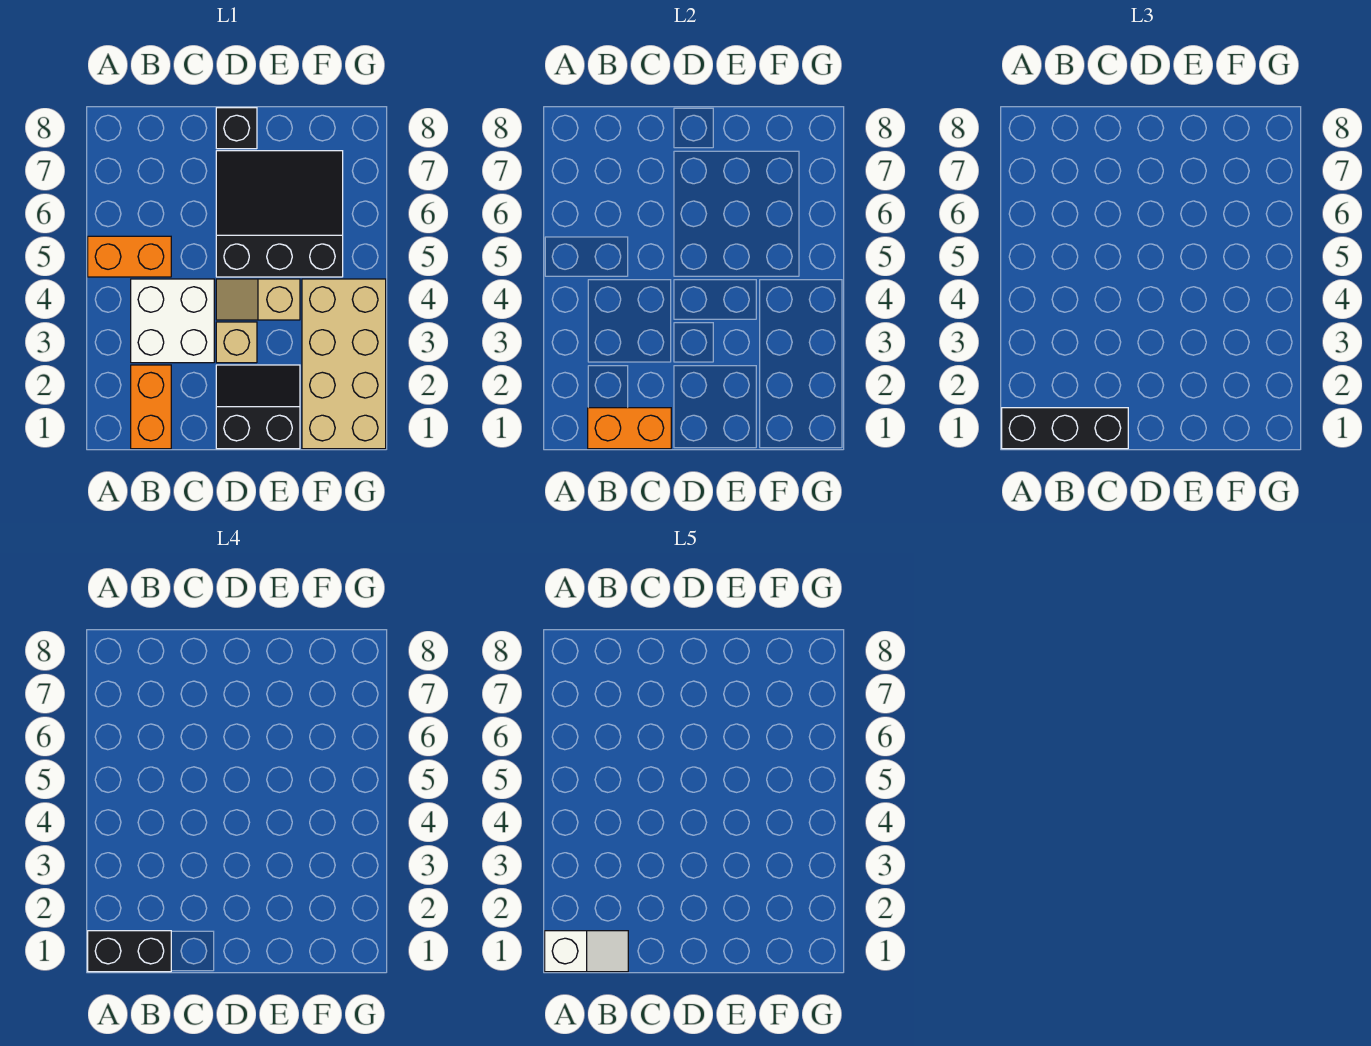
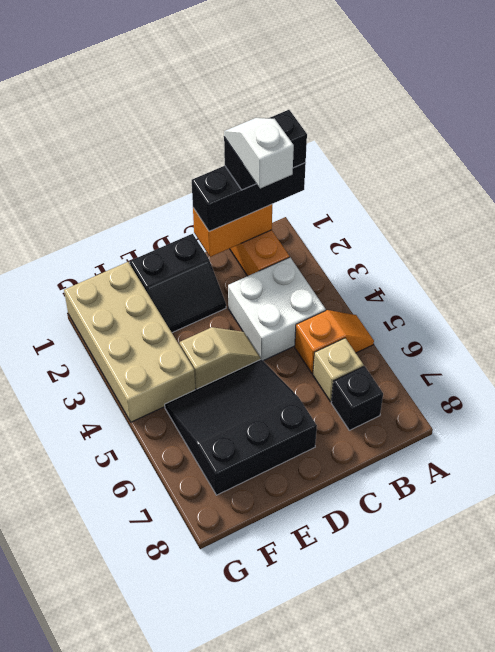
white slope A1:B1 level 5 top A -> white slope B1:B2 level 5 top 2
orange brick A5:B5 level 1 -> orange slope A5:B5 level 1 top B
tan brick D3 level 1 -> tan brick B6 level 1
black slope D5:F7 level 1 top 5 -> black slope D5:F7 level 1 top 7
black brick D8 level 1 -> black brick B7 level 1

